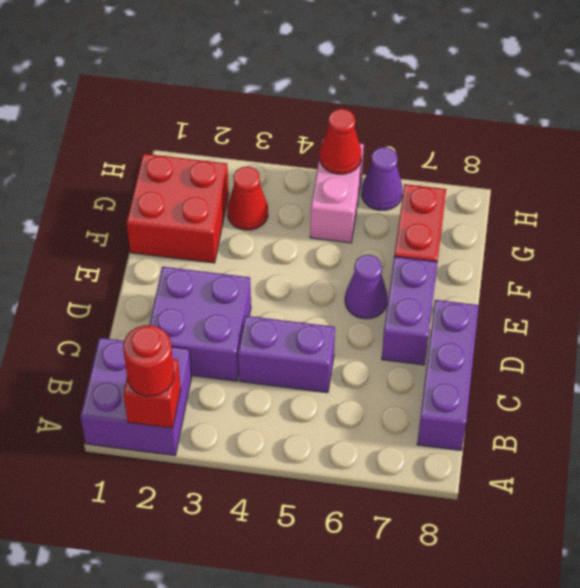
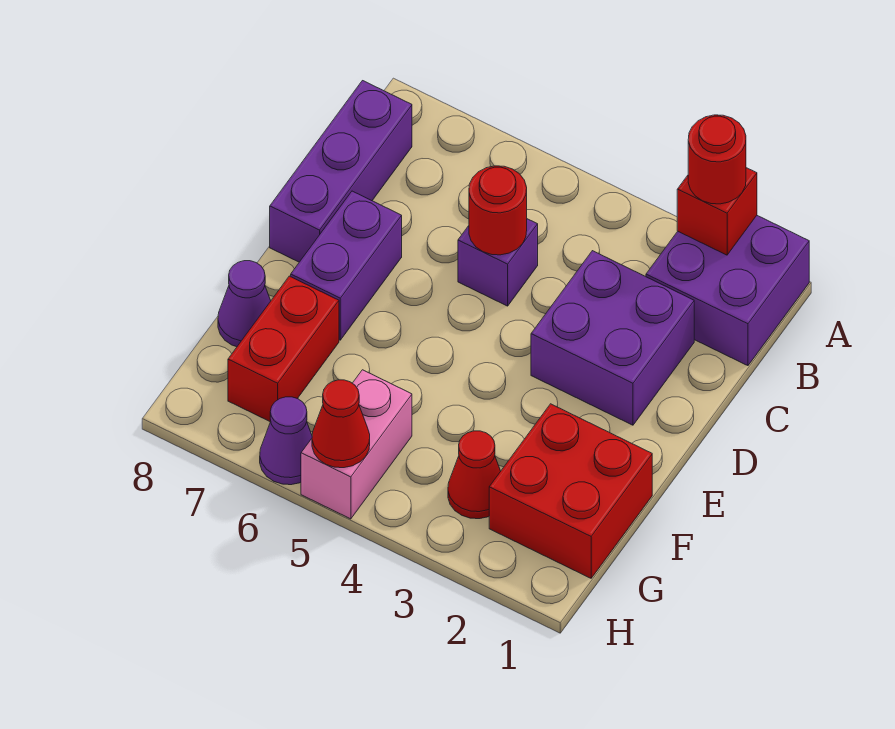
purple brick C4:C5 level 1 -> purple brick C5 level 1
none -> red round brick C5 level 2
purple cone E6 level 1 -> purple cone F8 level 1

